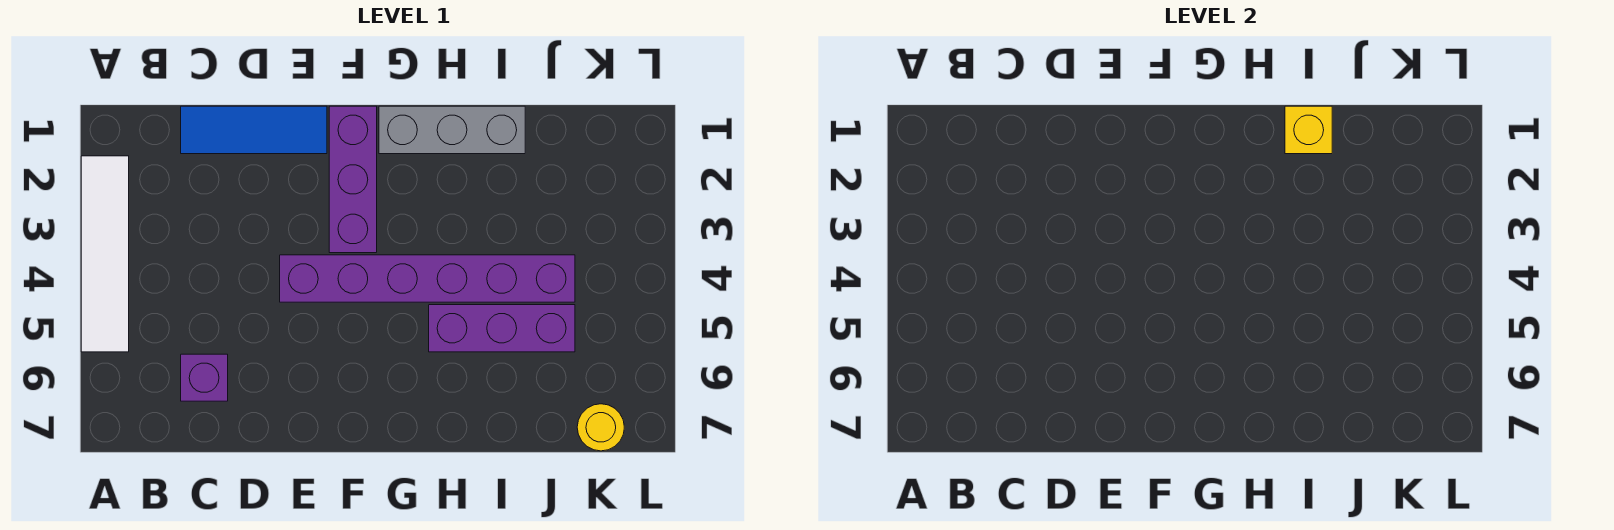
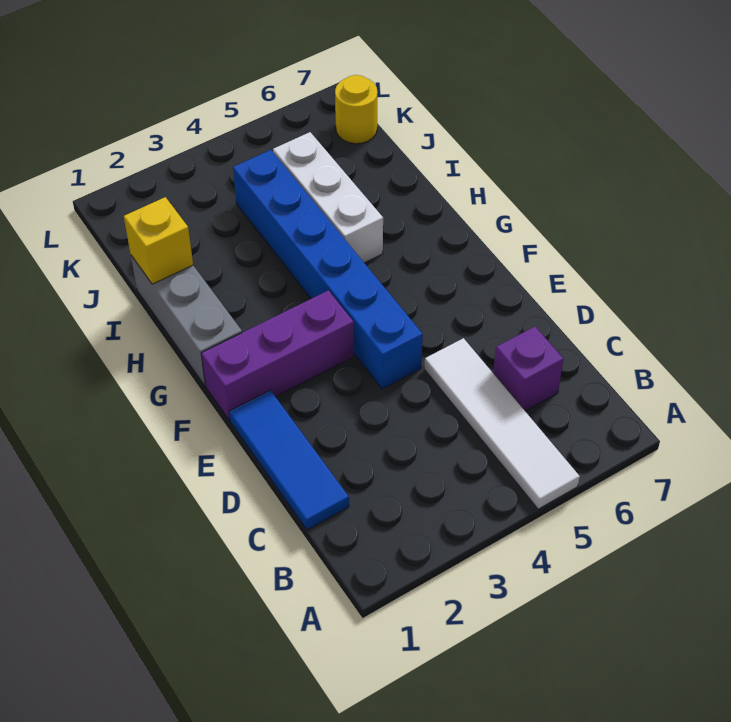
white tile A2:A5 level 1 -> white tile A5:D5 level 1
purple brick E4:J4 level 1 -> blue brick E4:J4 level 1
purple brick H5:J5 level 1 -> white brick H5:J5 level 1

